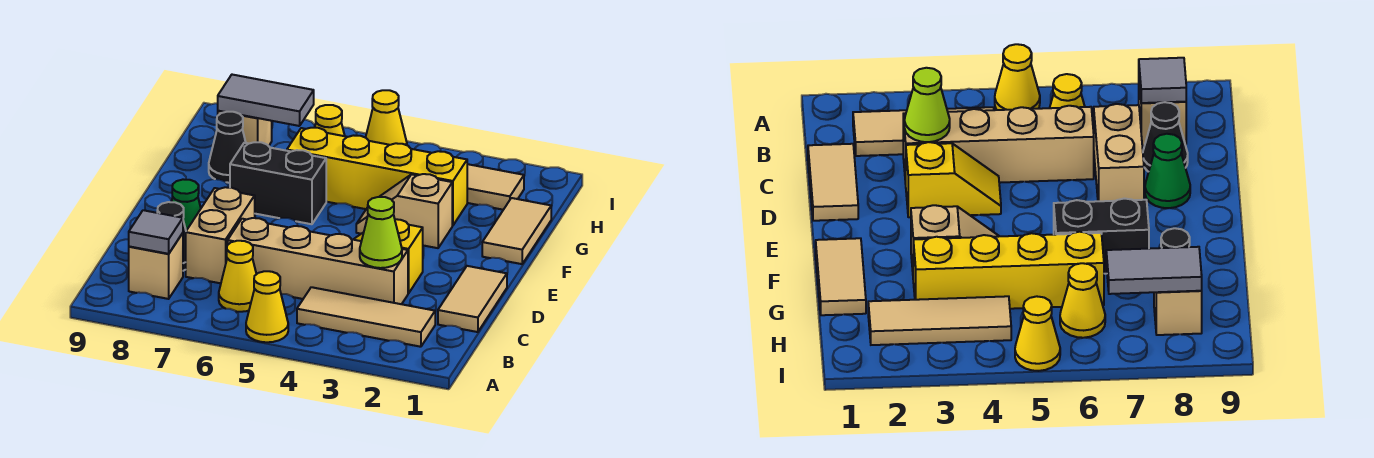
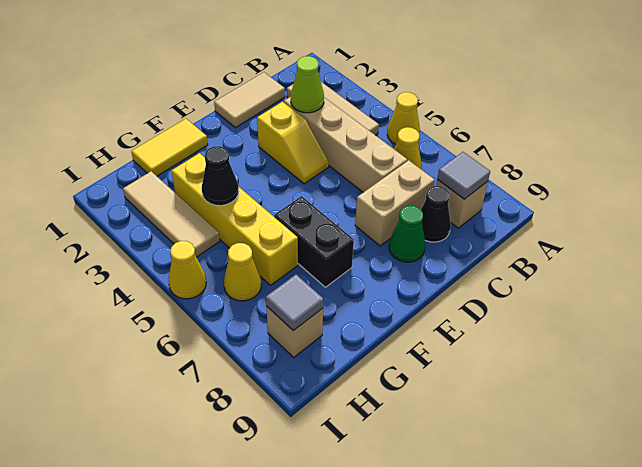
tan tile F1:G1 level 1 -> yellow tile F1:G1 level 1
tan slope F3:F4 level 1 top 3 -> none
black cone G8 level 1 -> black cone G4 level 2
grey tile H7:H8 level 2 -> grey tile H8 level 2

